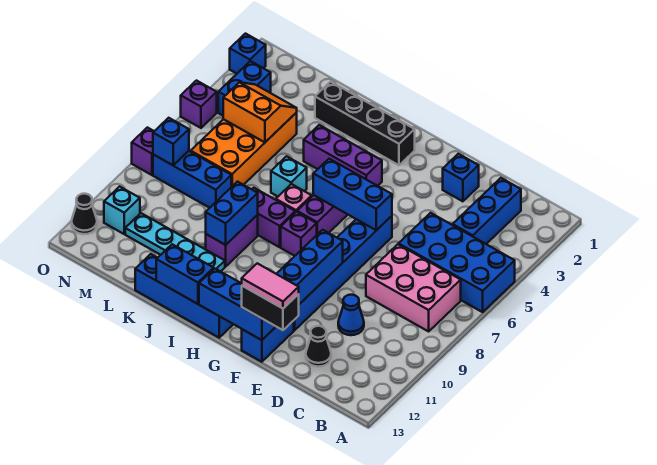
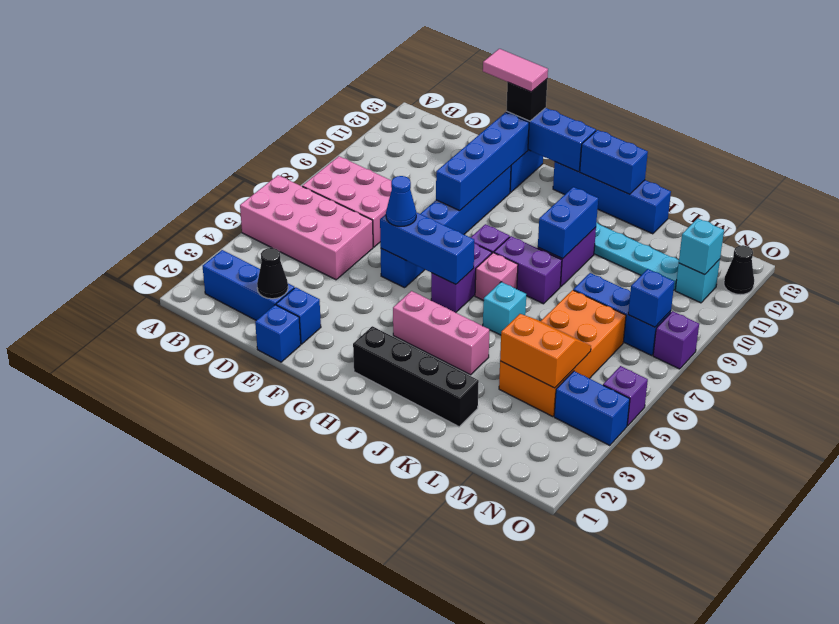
blue brick A5:D6 level 1 -> pink brick A5:D6 level 1
blue brick C2:C4 level 1 -> blue brick B2:D2 level 1
blue cone D10 level 1 -> blue cone F6 level 3
black cone D12 level 1 -> black cone D2 level 2
black brick E13:F13 level 3 -> black brick F13 level 3
purple brick H4:J4 level 1 -> pink brick H4:J4 level 1
orange slope L4:M5 level 2 top 5 -> orange slope L4:M5 level 2 top 4
blue brick N3:N4 level 1 -> blue brick N4:O4 level 1
none -> cyan brick N11 level 2
blue brick O2 level 1 -> blue brick E1 level 1

